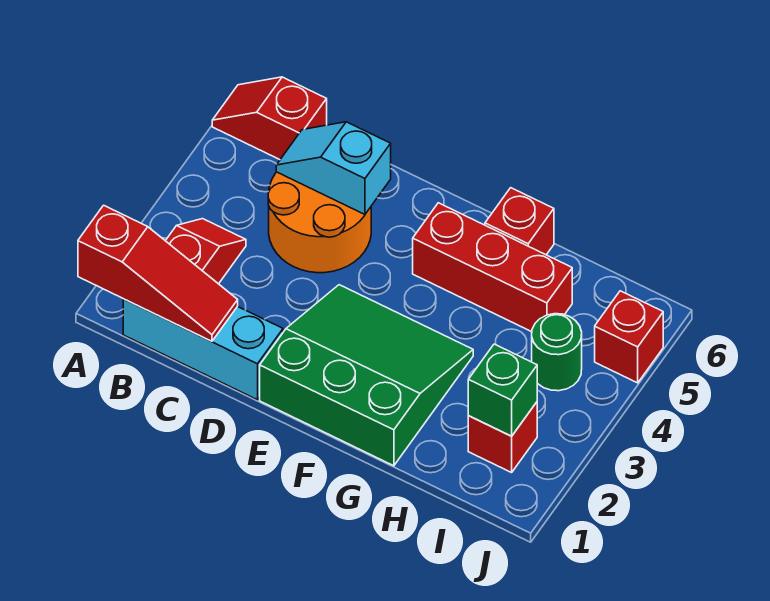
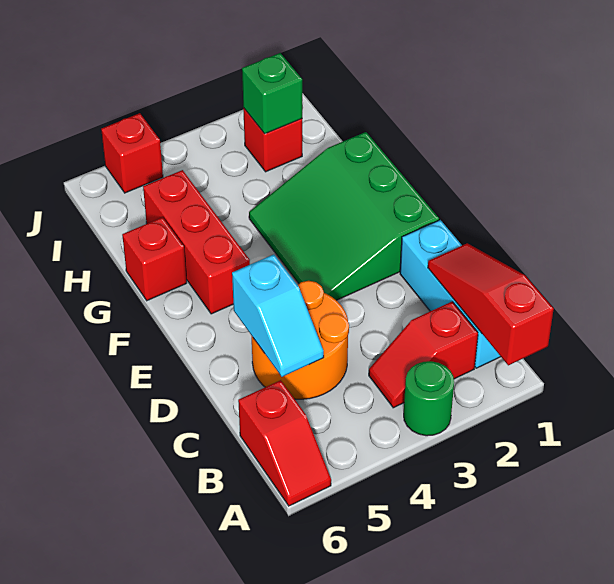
green round brick I4 level 1 -> green round brick A3 level 1

